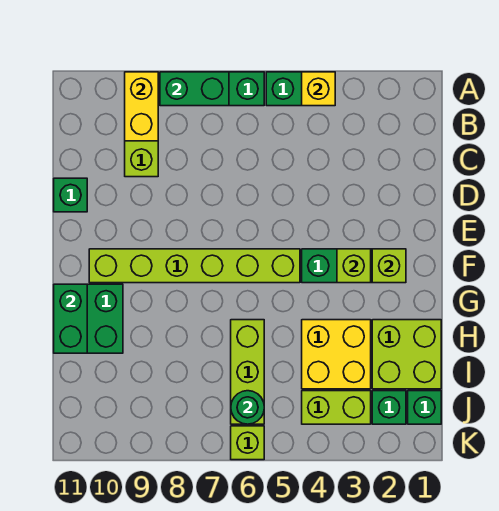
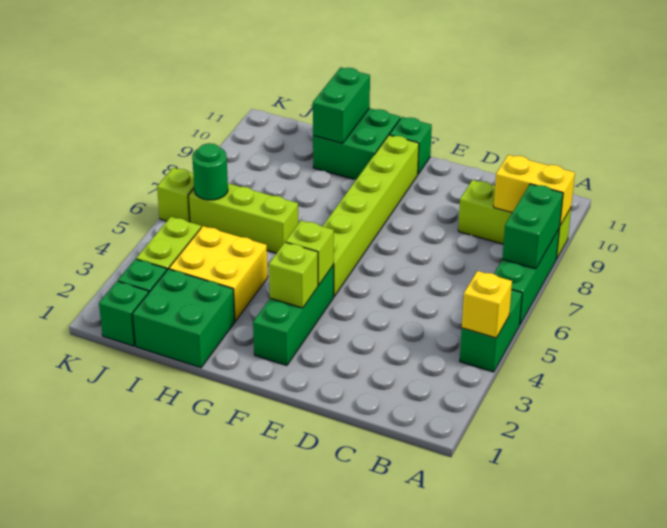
green brick D11 level 1 -> green brick F11 level 1
lime brick F2 level 2 -> lime brick F4 level 2
green brick G11:H11 level 2 -> green brick H10:H11 level 2
lime brick H1:I2 level 1 -> green brick H1:I2 level 1

